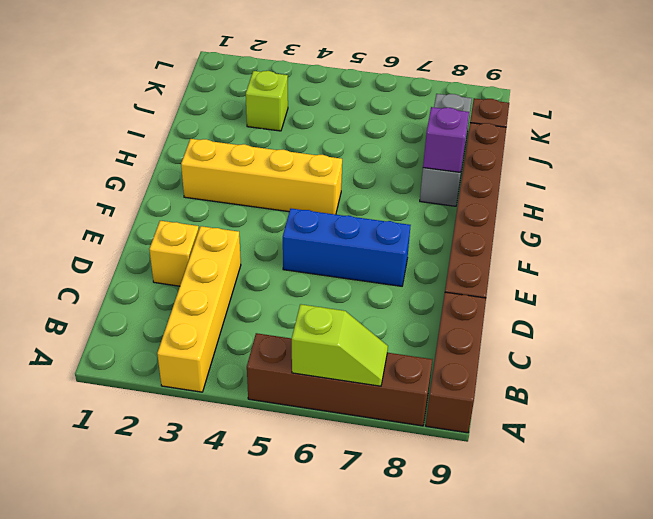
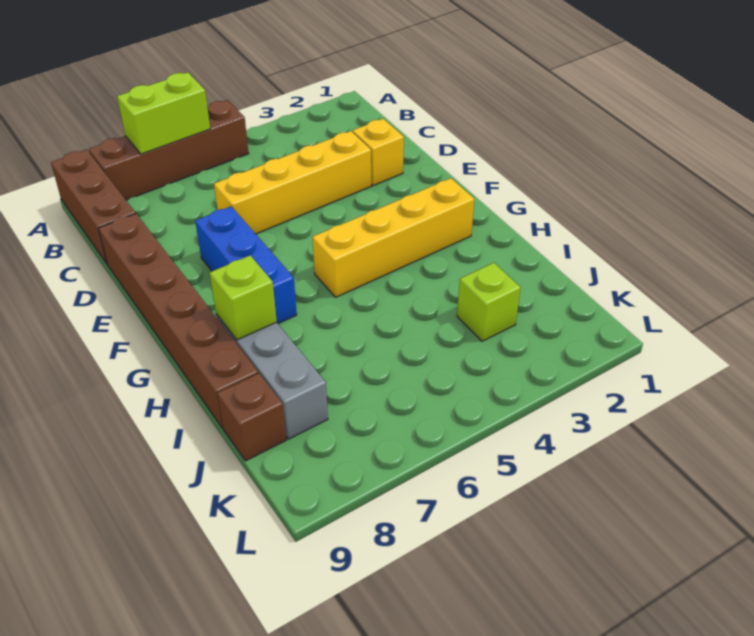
yellow brick A3:D3 level 1 -> yellow brick D3:D6 level 1
lime slope A6:A7 level 2 top 6 -> lime brick A6:A7 level 2
blue brick E5:E7 level 1 -> blue brick E7:G7 level 1
purple brick H8 level 2 -> lime brick H8 level 2

